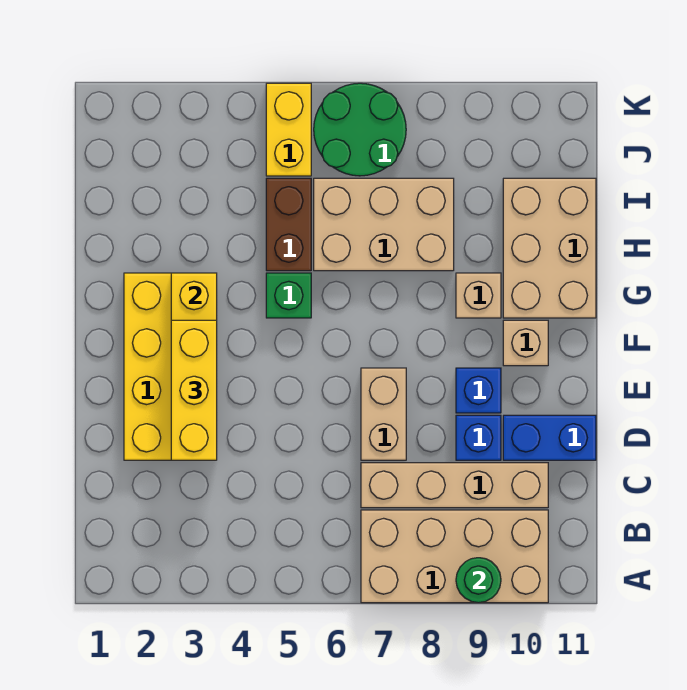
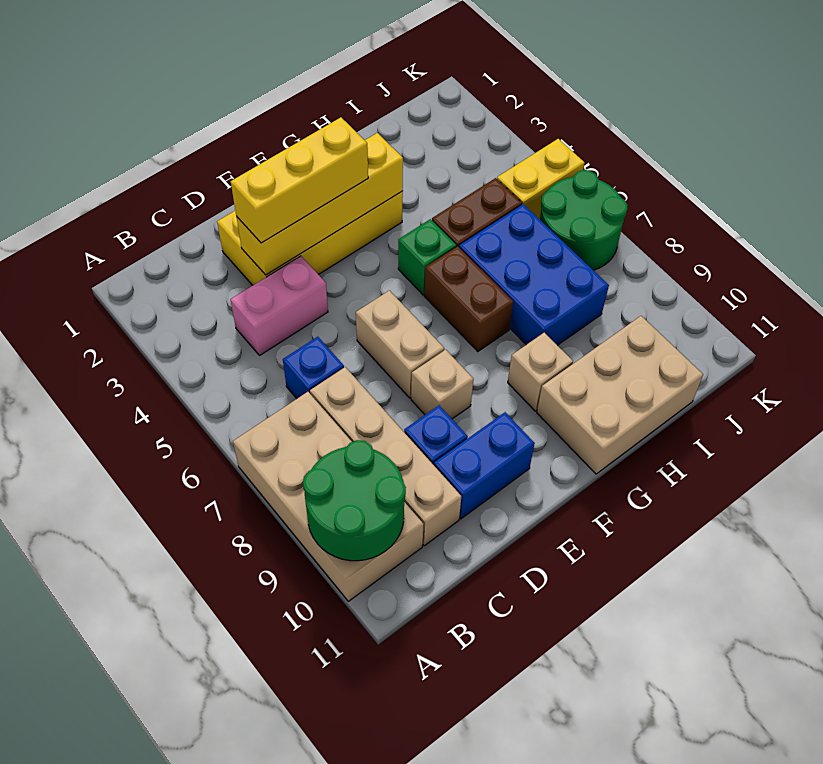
green round brick A9 level 2 -> green round brick A9:B10 level 2
none -> pink brick C4:D4 level 1
tan brick D7:E7 level 1 -> tan brick E6:E7 level 1
blue brick D10:D11 level 1 -> blue brick D10:E10 level 1
blue brick E9 level 1 -> blue brick C6 level 1
tan brick F10 level 1 -> tan brick E8 level 1
none -> brown brick G6:G7 level 1
tan brick H6:I8 level 1 -> blue brick H6:I8 level 1

